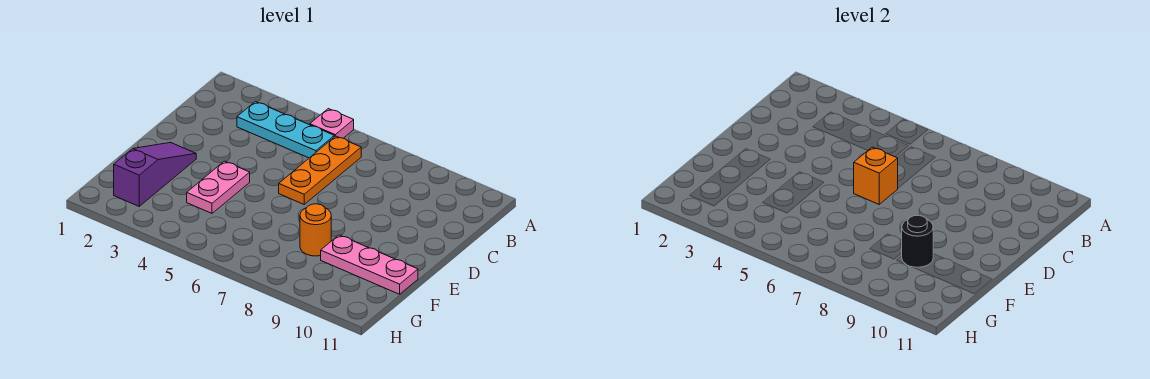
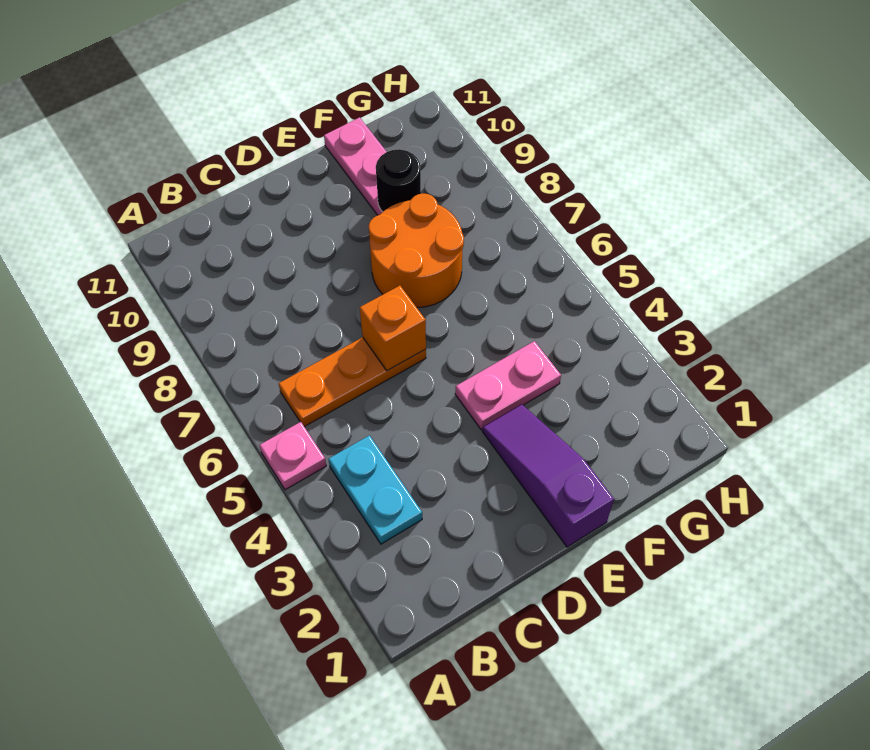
cyan plate B3:B5 level 1 -> cyan plate B3:B4 level 1
purple slope E2:G2 level 1 top G -> purple slope E1:E3 level 1 top 1
orange round brick F8 level 1 -> orange round brick E7:F8 level 1

